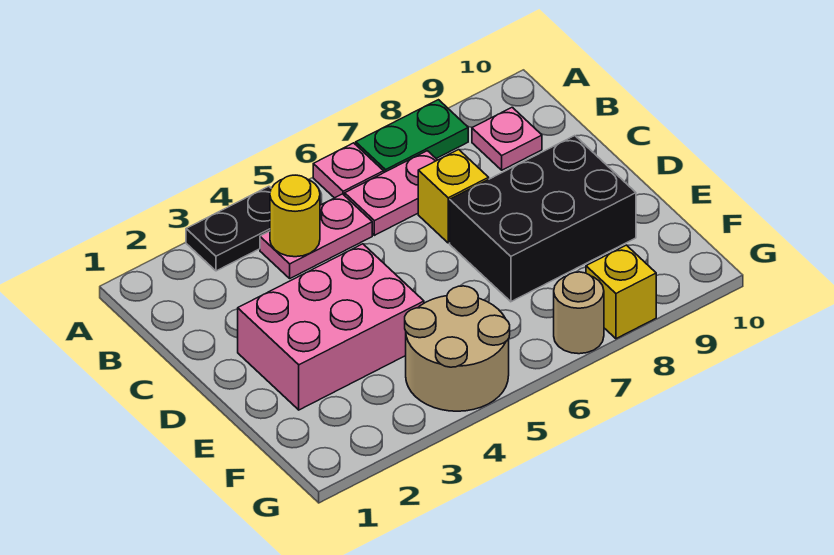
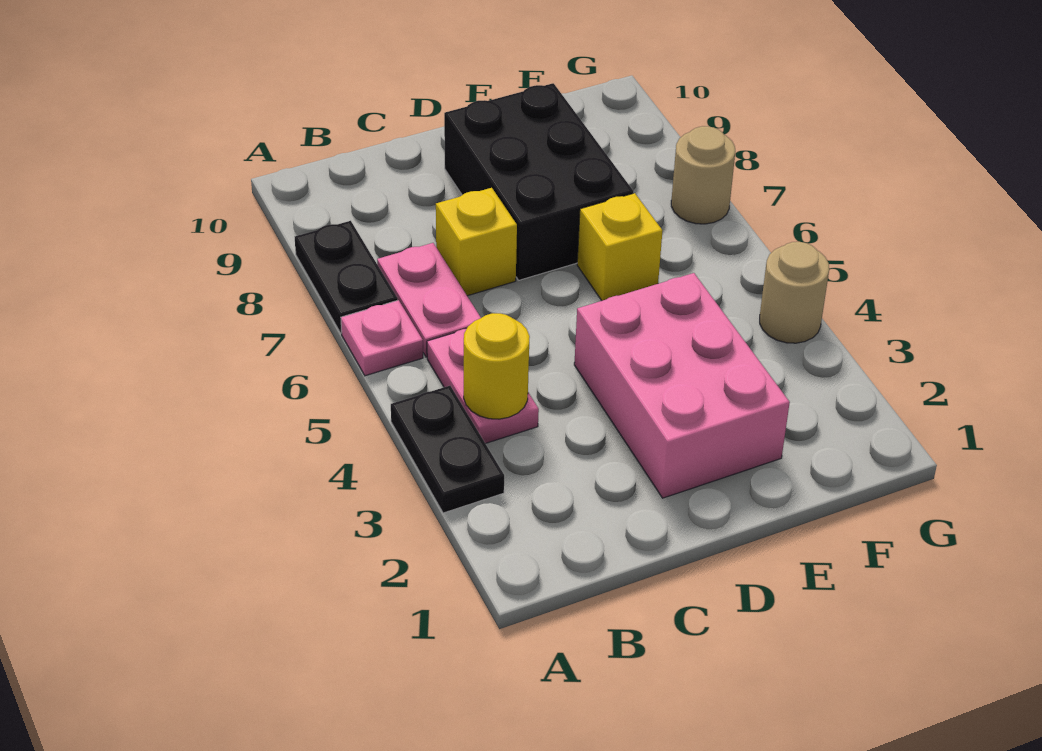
green plate A7:A8 level 1 -> black plate A7:A8 level 1
pink plate B9 level 1 -> none
tan round brick F4:G5 level 1 -> tan round brick G4 level 1
yellow brick G8 level 1 -> yellow brick E6 level 1

